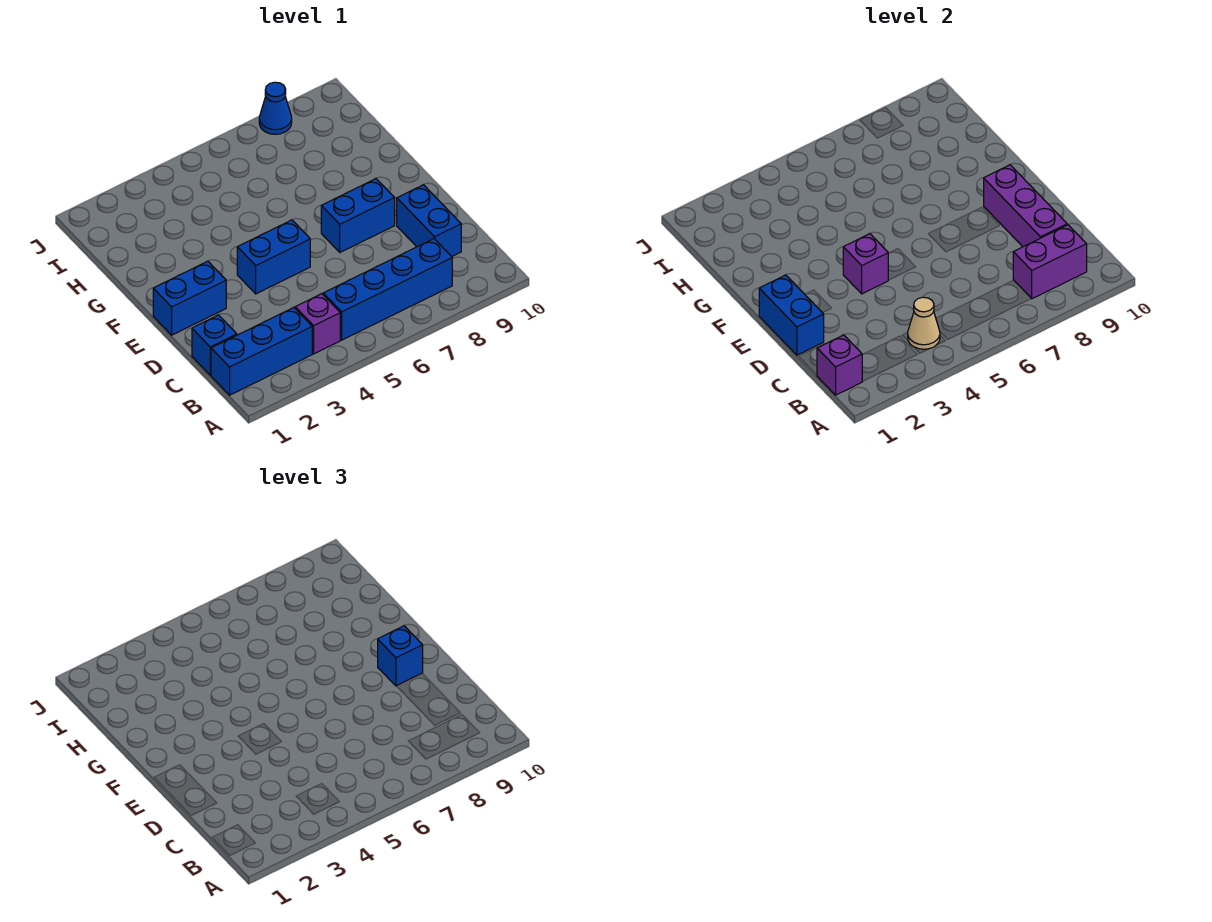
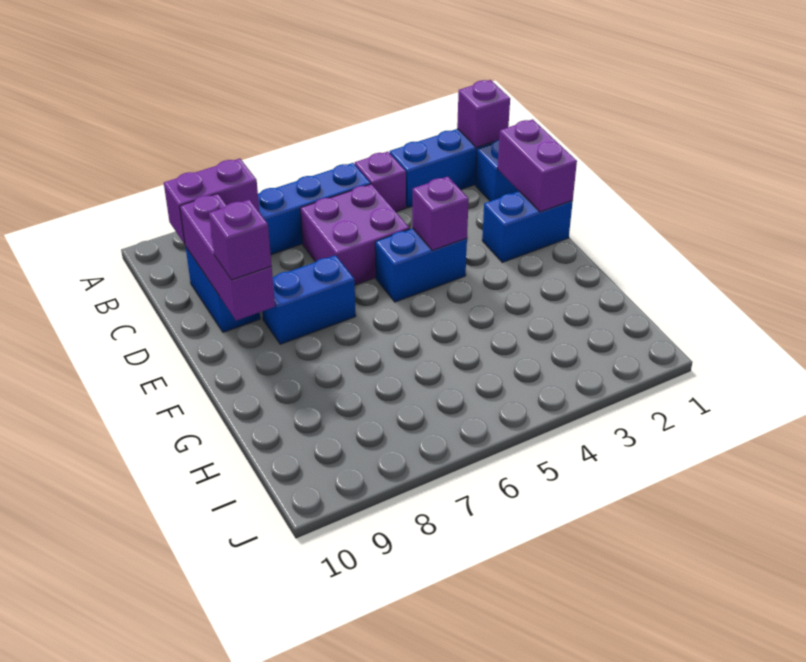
tan cone B4 level 2 -> none
none -> purple brick C5:D6 level 1
blue brick D1:E1 level 2 -> purple brick D1:E1 level 2
blue brick E9 level 3 -> purple brick E9 level 3
blue cone J8 level 1 -> none

